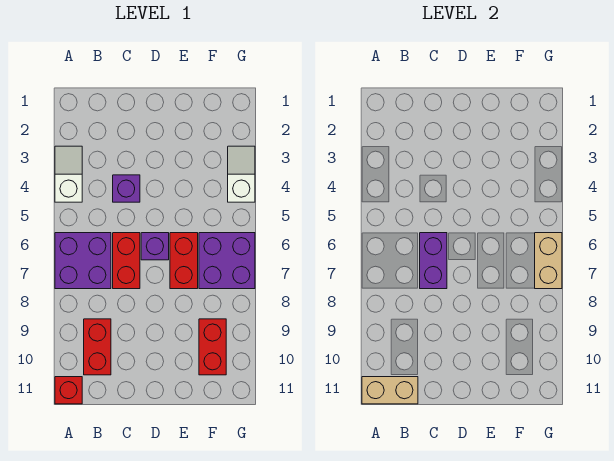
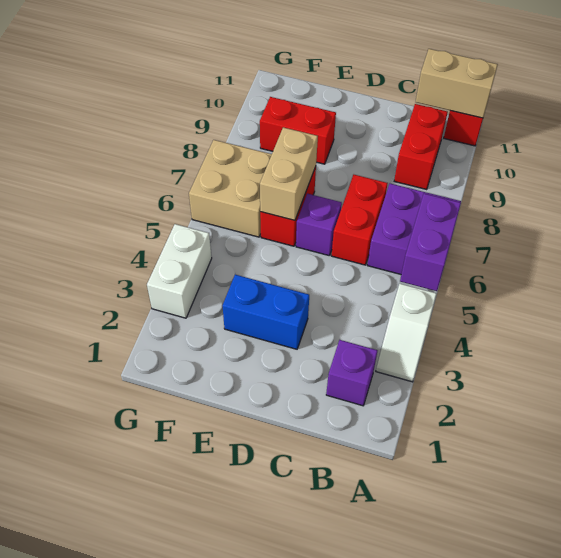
purple brick C4 level 1 -> purple brick B2 level 1
purple brick C6:C7 level 2 -> purple brick A5:A6 level 2
none -> blue brick D3:E3 level 1
purple brick F6:G7 level 1 -> tan brick F6:G7 level 1
red brick F9:F10 level 1 -> red brick E9:F9 level 1
white slope G3:G4 level 1 top 4 -> white brick G3:G4 level 1
tan brick G6:G7 level 2 -> tan brick E6:E7 level 2

